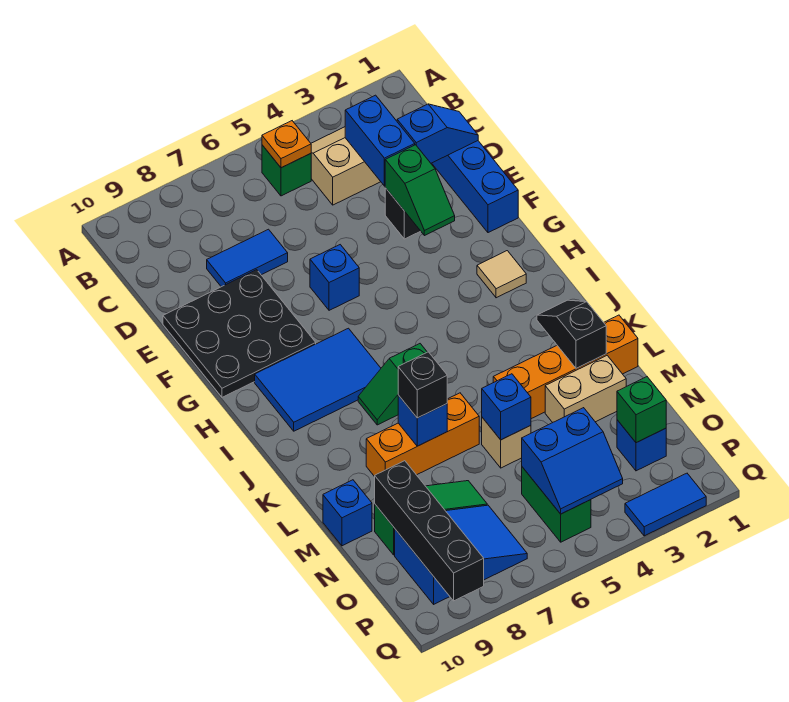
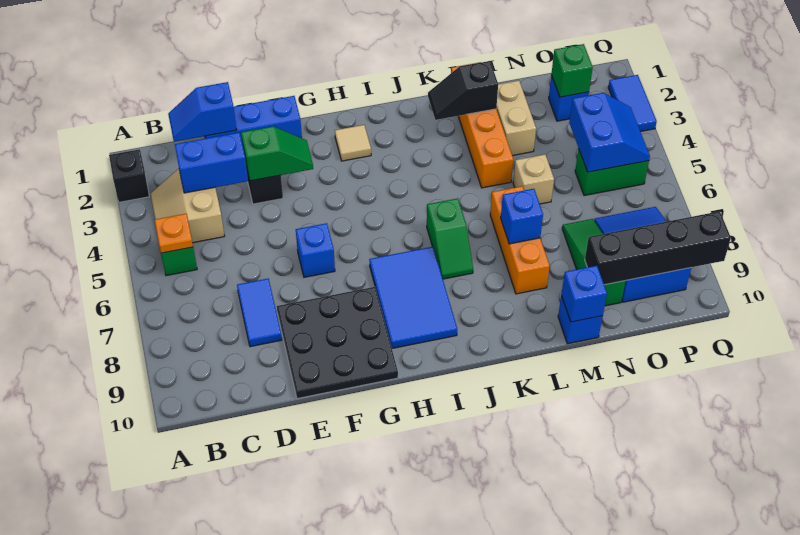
blue slope D1:D2 level 2 top 2 -> blue slope C1:D1 level 2 top D
black brick L7 level 3 -> black brick A2 level 1
blue brick M5 level 2 -> blue brick M10 level 2

